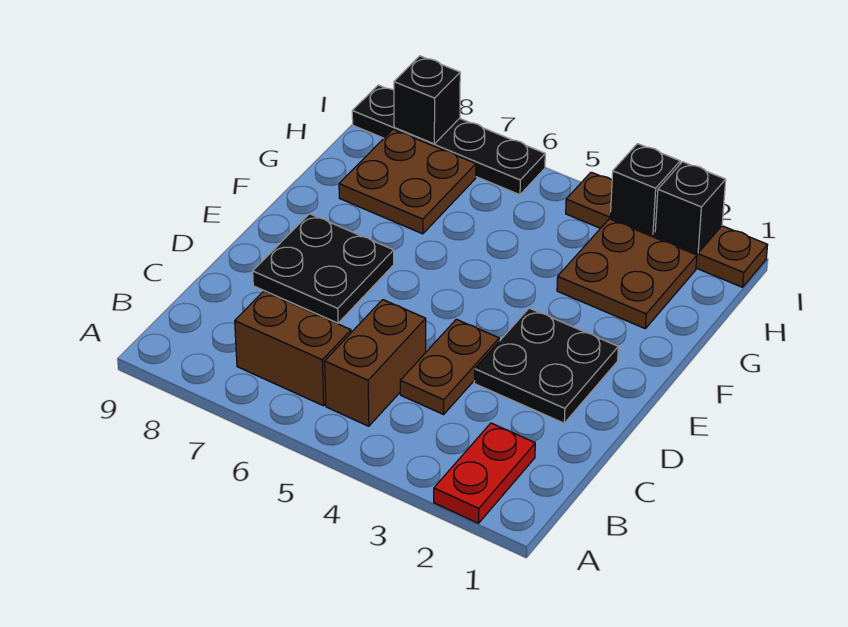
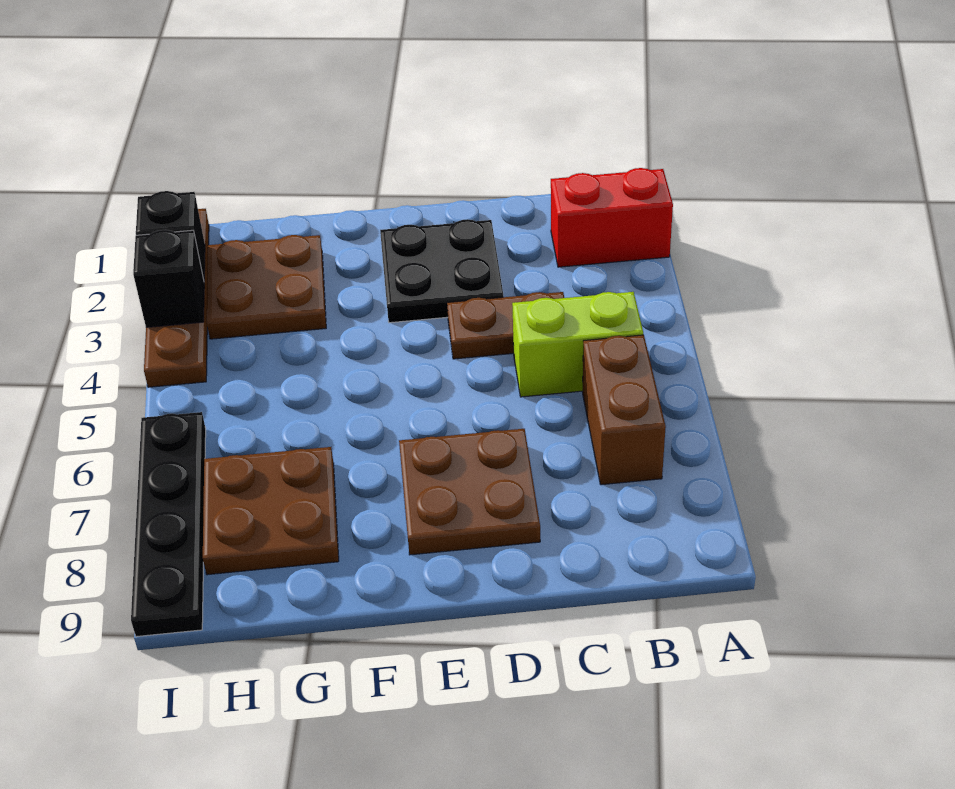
red plate A2:B2 level 1 -> red brick A2:B2 level 1
brown brick B5:C5 level 1 -> lime brick B5:C5 level 1
black plate D7:E8 level 1 -> brown plate D7:E8 level 1
black brick I8 level 2 -> none

